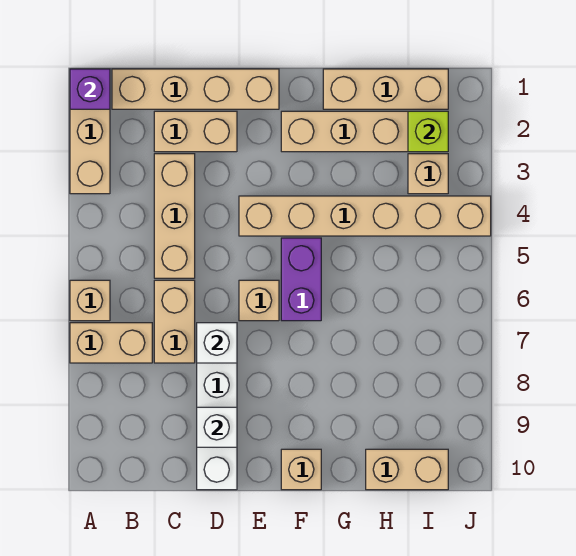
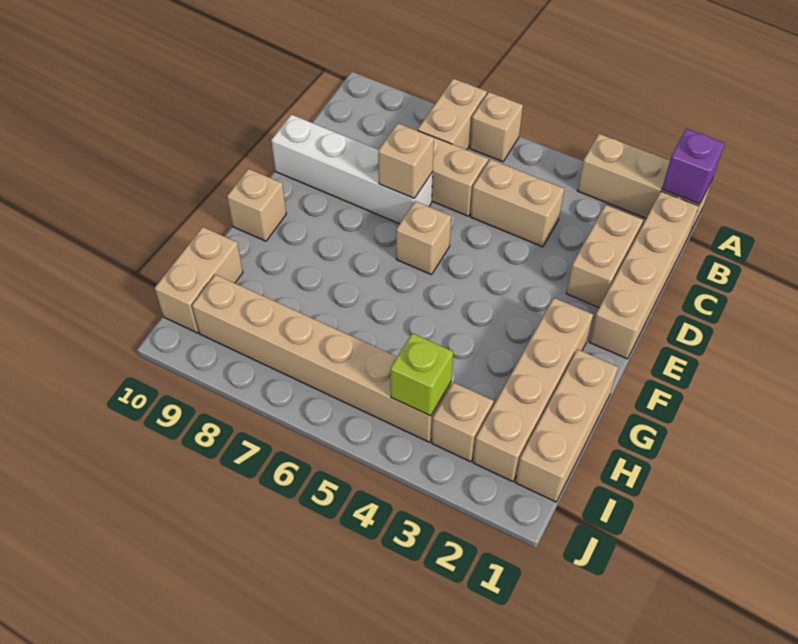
tan brick C3:C5 level 1 -> tan brick C4:C5 level 1
white brick D7 level 2 -> tan brick D7 level 2
white brick D9 level 2 -> none
tan brick E4:J4 level 1 -> tan brick I4:I9 level 1
purple brick F5:F6 level 1 -> none
lime brick I2 level 2 -> lime brick I4 level 2

